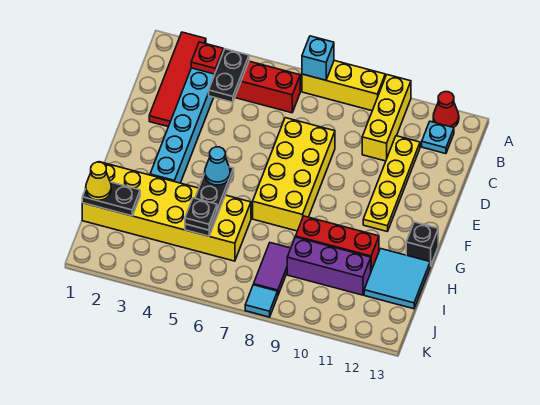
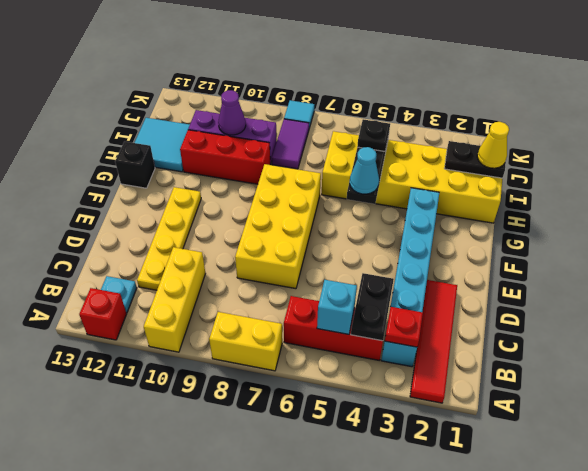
yellow brick A7:A9 level 1 -> yellow brick A7:A8 level 1
cyan brick A7 level 2 -> cyan brick B5 level 2
red cone A12 level 1 -> red brick A12 level 1
none -> purple cone I10 level 2

